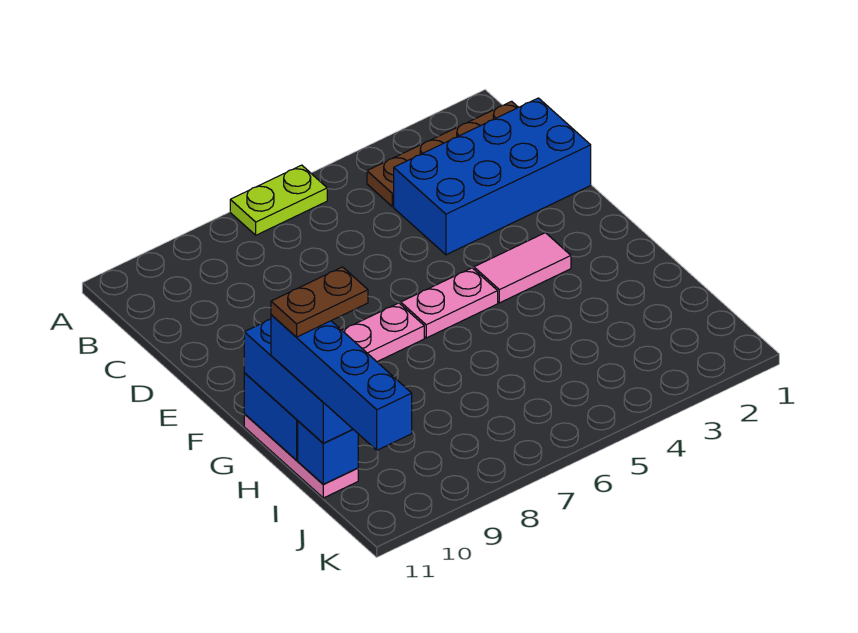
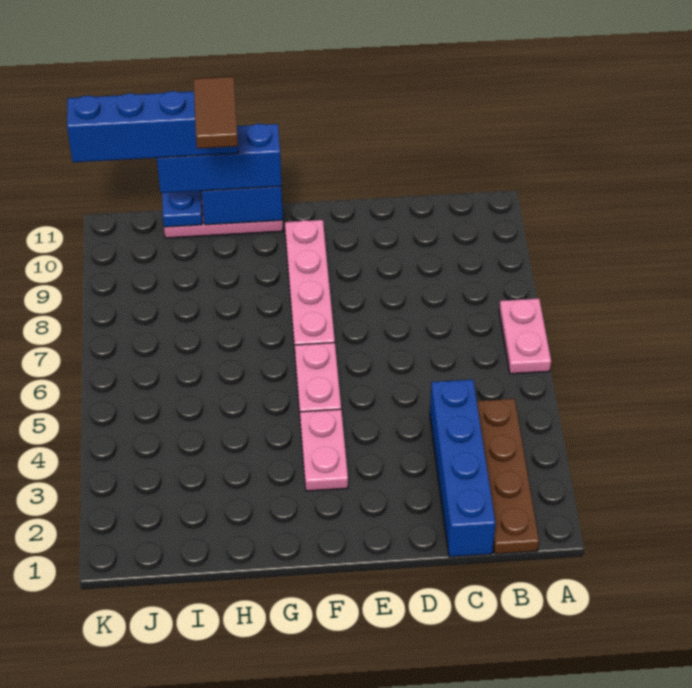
lime plate A6:A7 level 1 -> pink plate A6:A7 level 1
blue brick C1:D4 level 1 -> blue brick C1:C4 level 1
pink tile F3:F4 level 1 -> pink plate F3:F4 level 1
brown plate H10:H11 level 5 -> brown tile H10:H11 level 5
blue brick I11 level 2 -> blue plate I11 level 2

